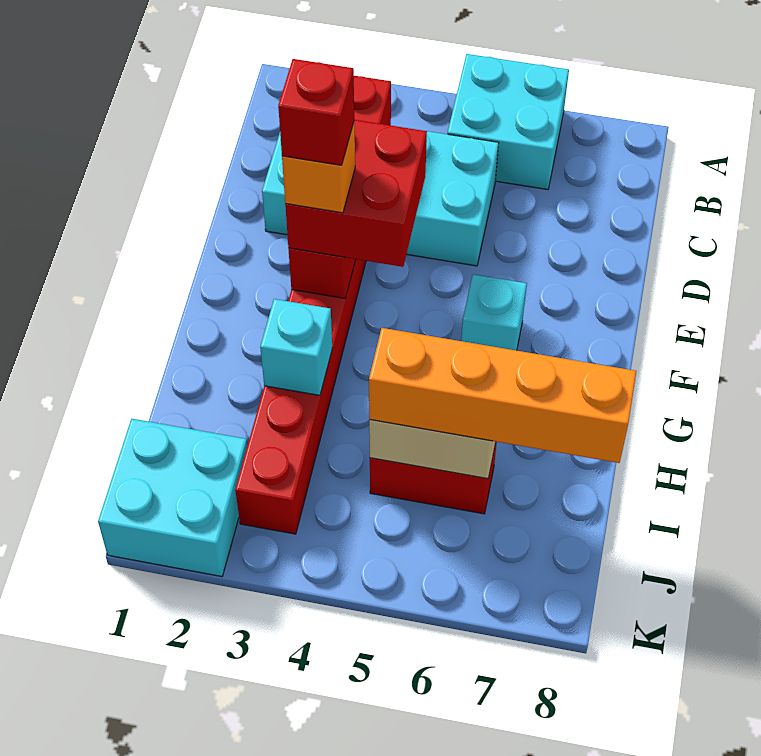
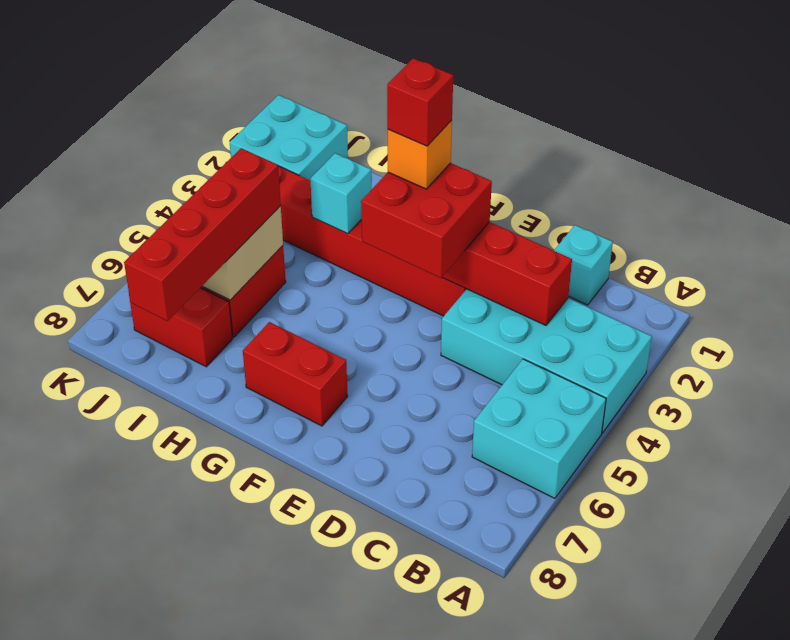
cyan brick C2:D5 level 1 -> cyan brick A3:D4 level 1
cyan brick F6 level 1 -> cyan brick C1 level 1
none -> red brick F7:G7 level 1
orange brick I5:I8 level 3 -> red brick I5:I8 level 3
none -> red brick I7:J7 level 1

